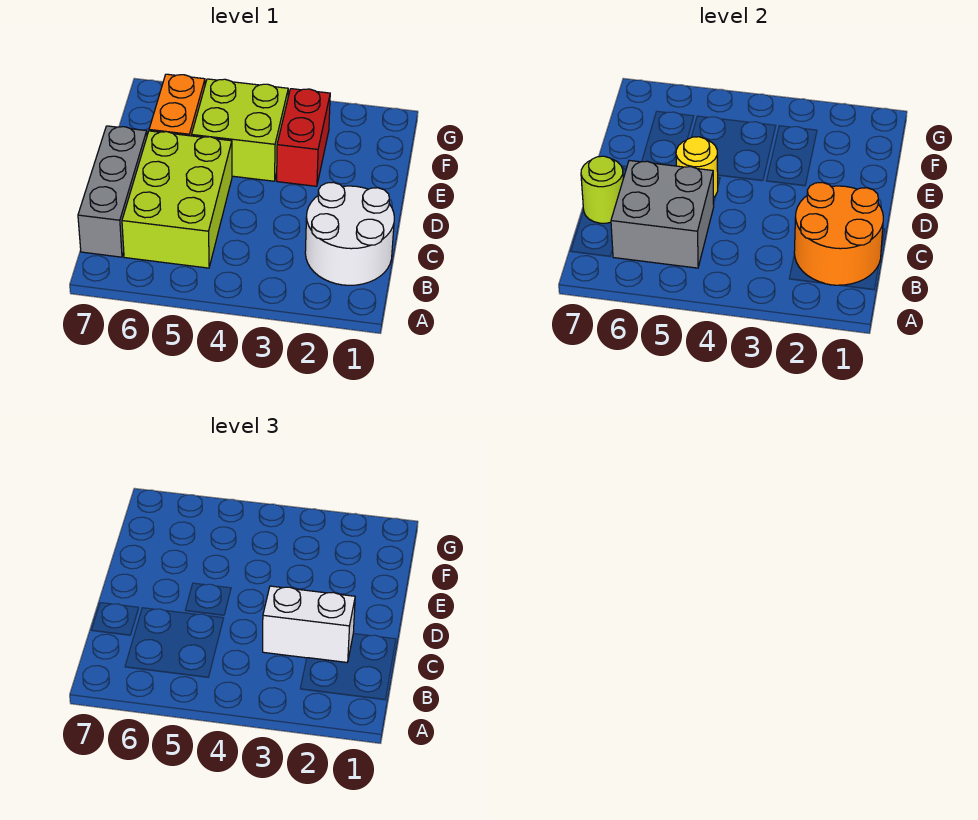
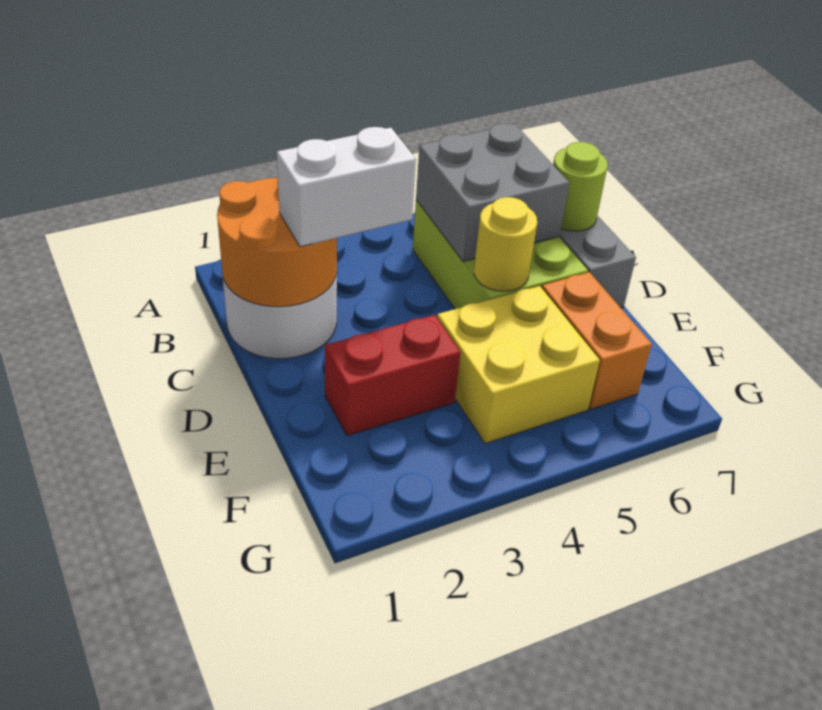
red brick E3:F3 level 1 -> red brick E2:E3 level 1
lime brick E4:F5 level 1 -> yellow brick E4:F5 level 1

